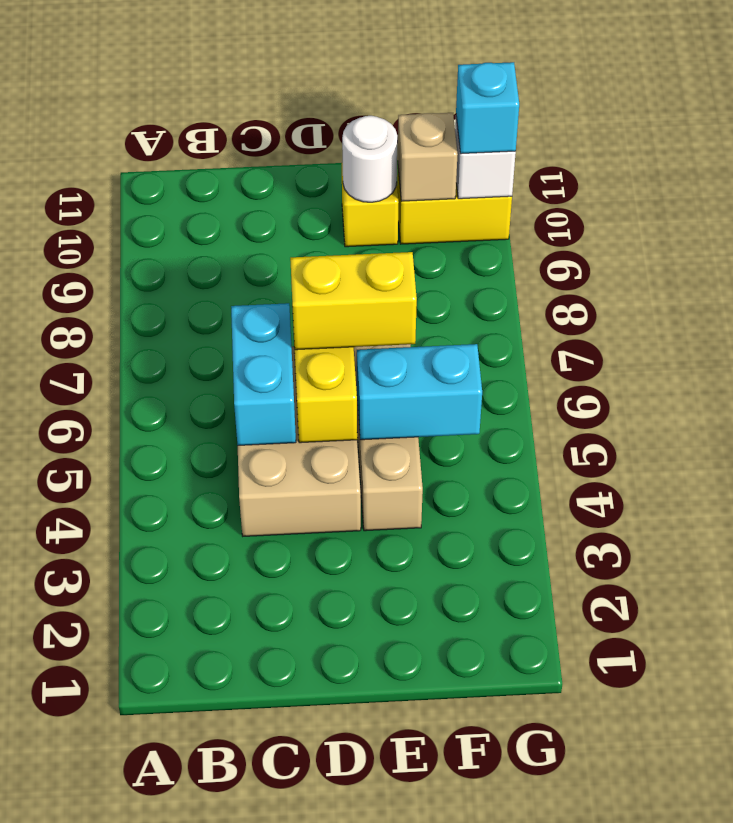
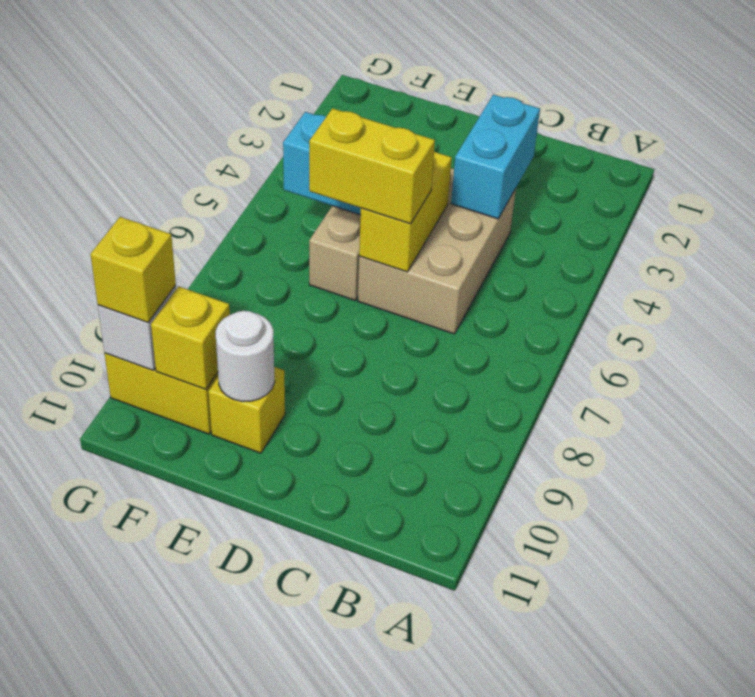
cyan brick C5:C6 level 2 -> cyan brick C3:C4 level 2
tan brick F10 level 2 -> yellow brick F10 level 2
cyan brick G10 level 3 -> yellow brick G10 level 3

